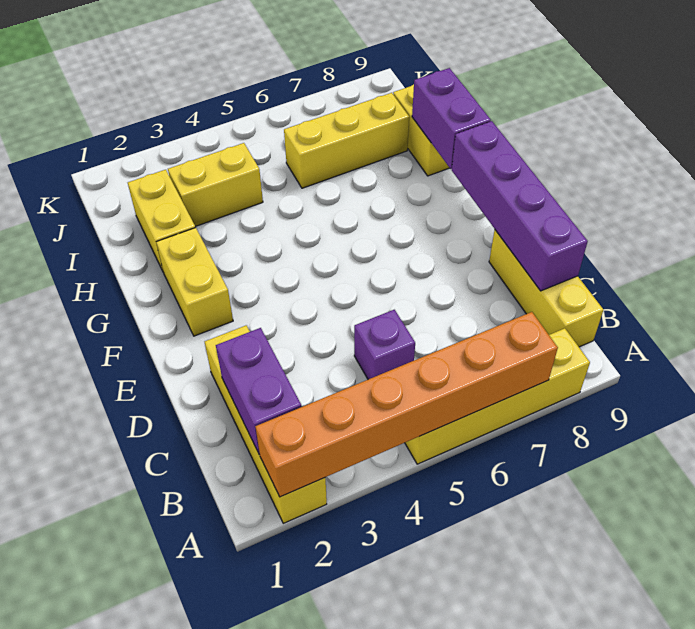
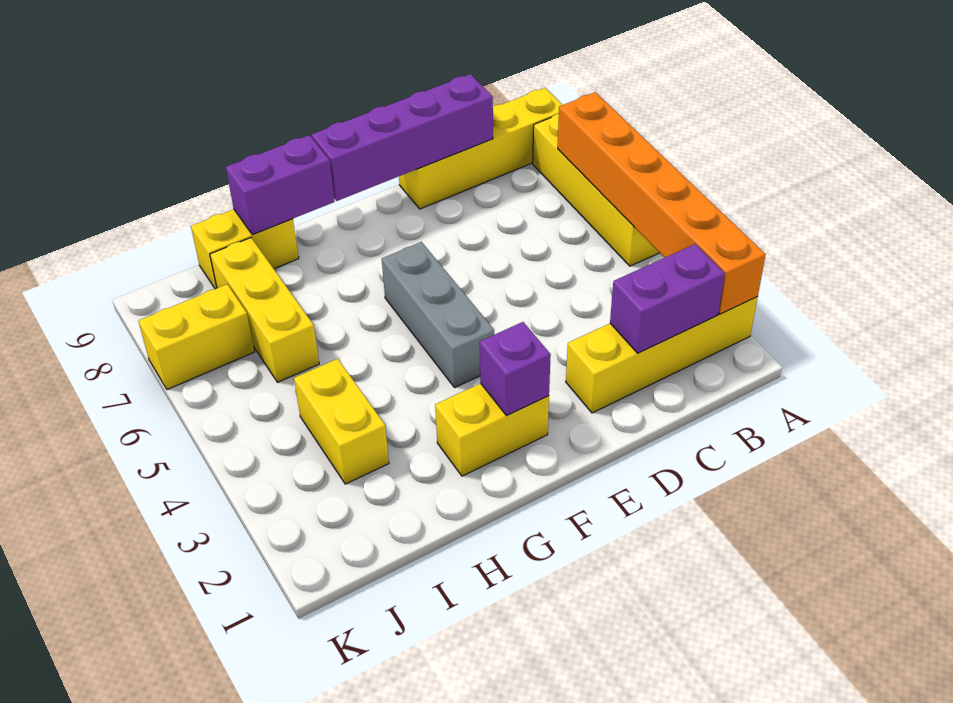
yellow brick B9:D9 level 1 -> yellow brick A9:D9 level 1
purple brick C5 level 1 -> purple brick F2 level 2
none -> grey brick F4:F6 level 1
yellow brick H2:I2 level 1 -> yellow brick J7:K7 level 1

